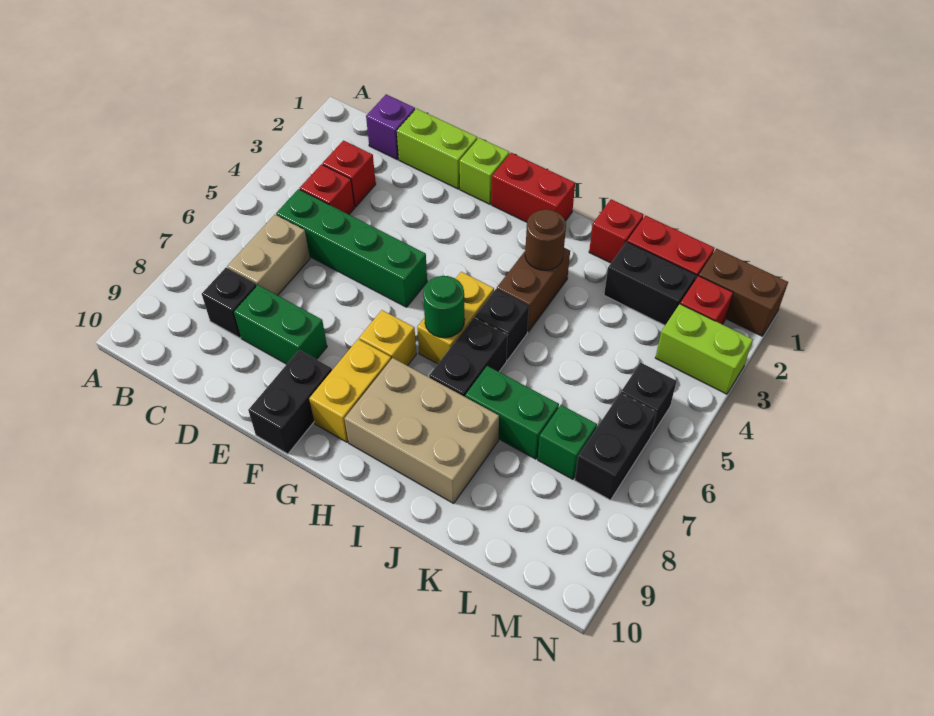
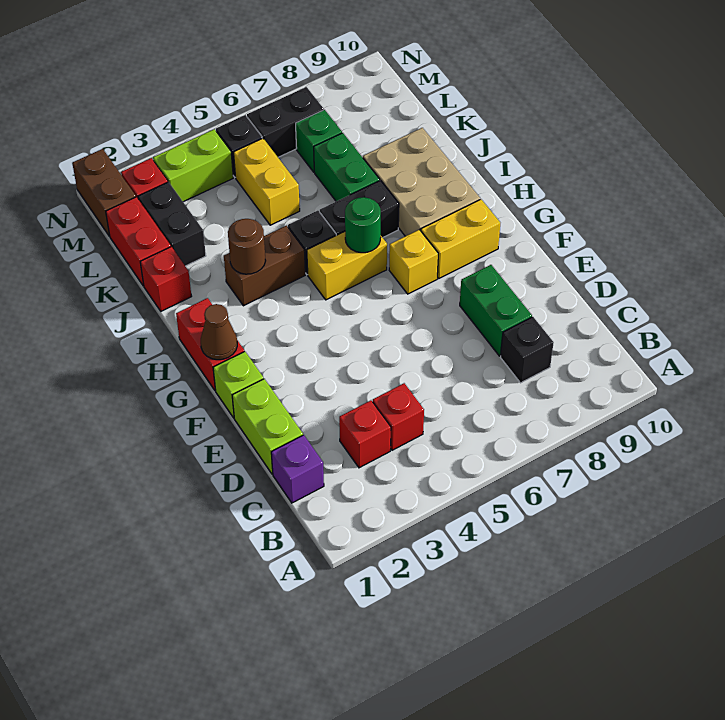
green brick C5:F5 level 1 -> none
tan brick C6:C7 level 1 -> none
black brick F9:F10 level 1 -> none
none -> brown cone G1 level 2
none -> yellow brick K5:L5 level 1
lime brick M3:N3 level 1 -> lime brick M3:M4 level 1

